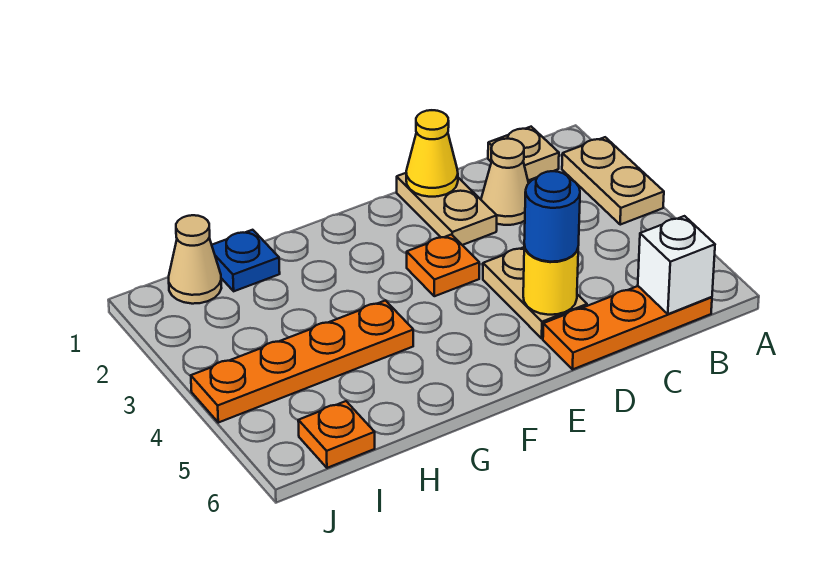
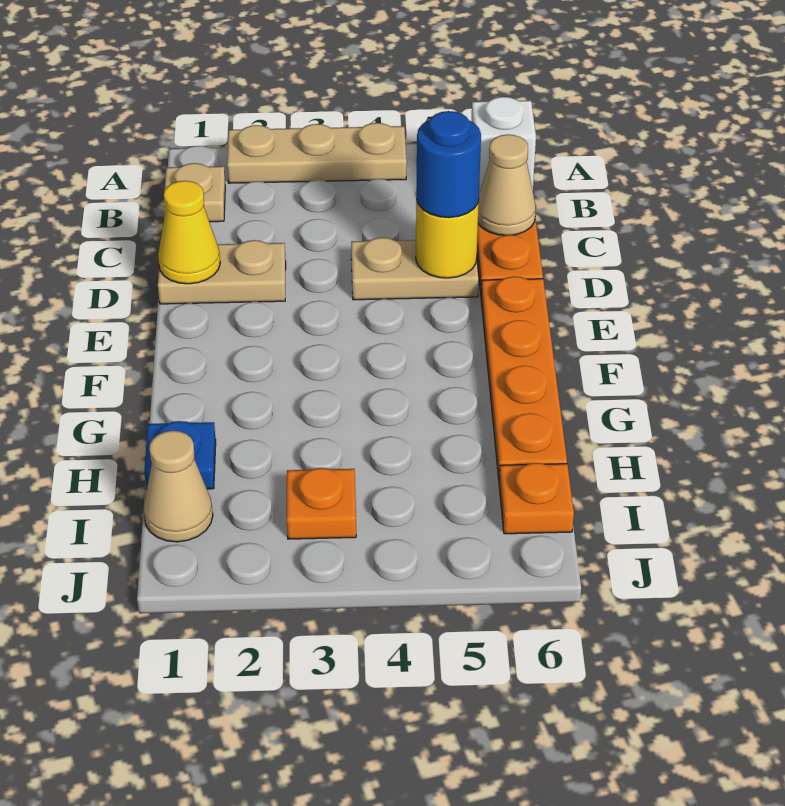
tan plate A2:A3 level 1 -> tan plate A2:A4 level 1
tan cone C2 level 1 -> tan cone C6 level 2
orange plate E3 level 1 -> orange plate I3 level 1
orange plate G4:J4 level 1 -> orange plate E6:H6 level 1

